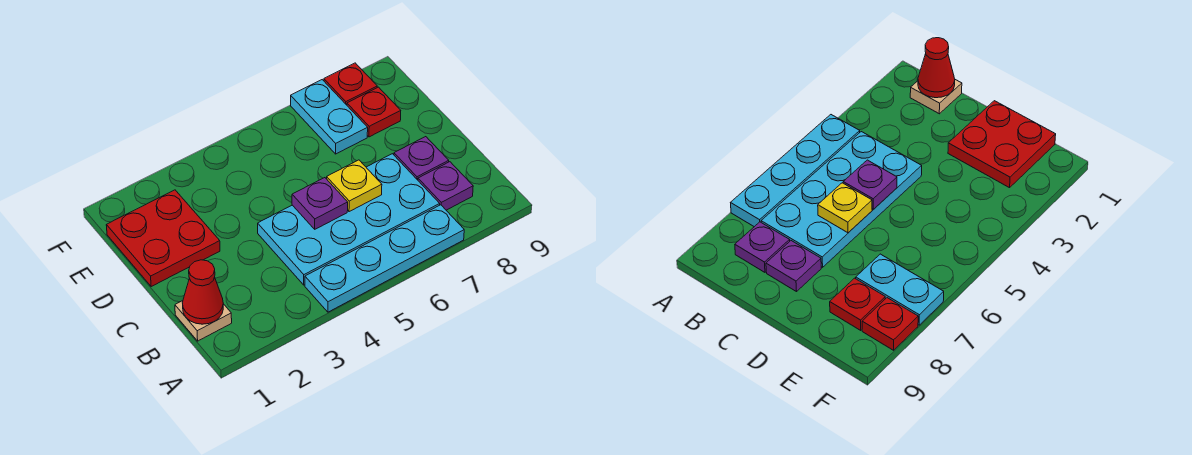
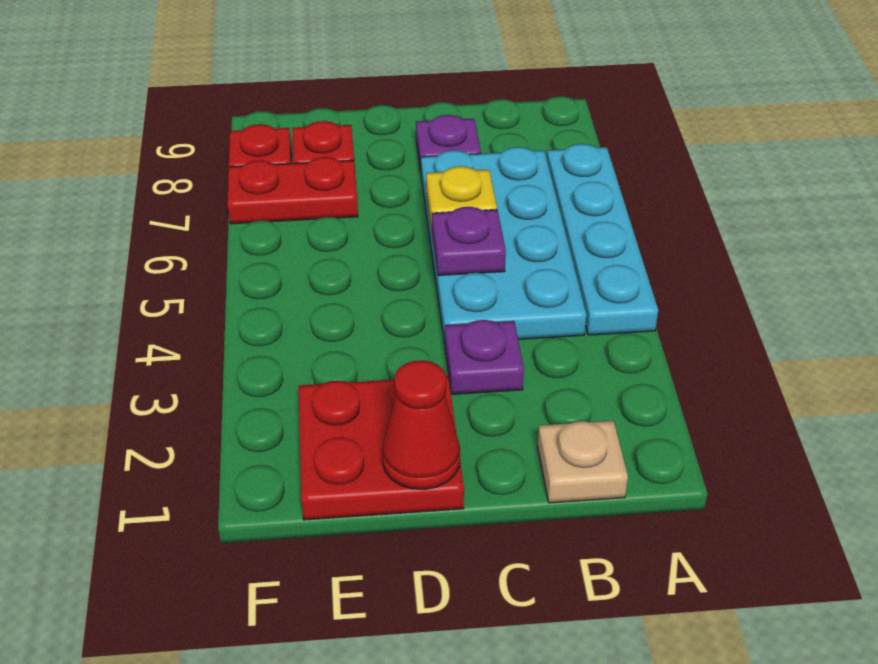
red cone B1 level 2 -> red cone D1 level 2
purple plate B8 level 1 -> purple plate C3 level 1
cyan plate E7:F7 level 1 -> red plate E7:F7 level 1

